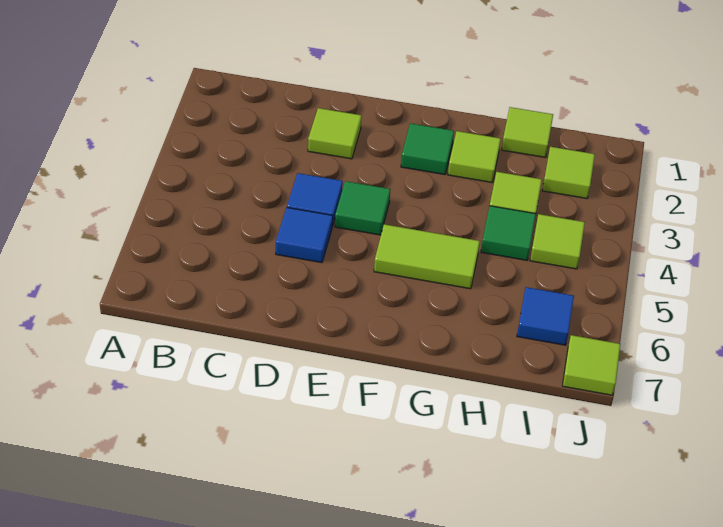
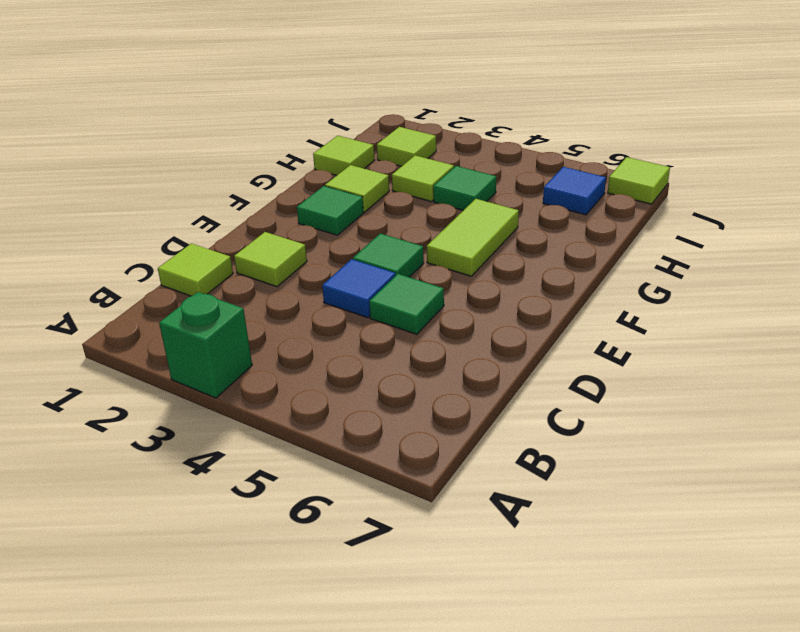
none -> green brick A3 level 1
blue tile D5 level 1 -> green tile D5 level 1
lime tile I4 level 1 -> lime tile C1 level 1

